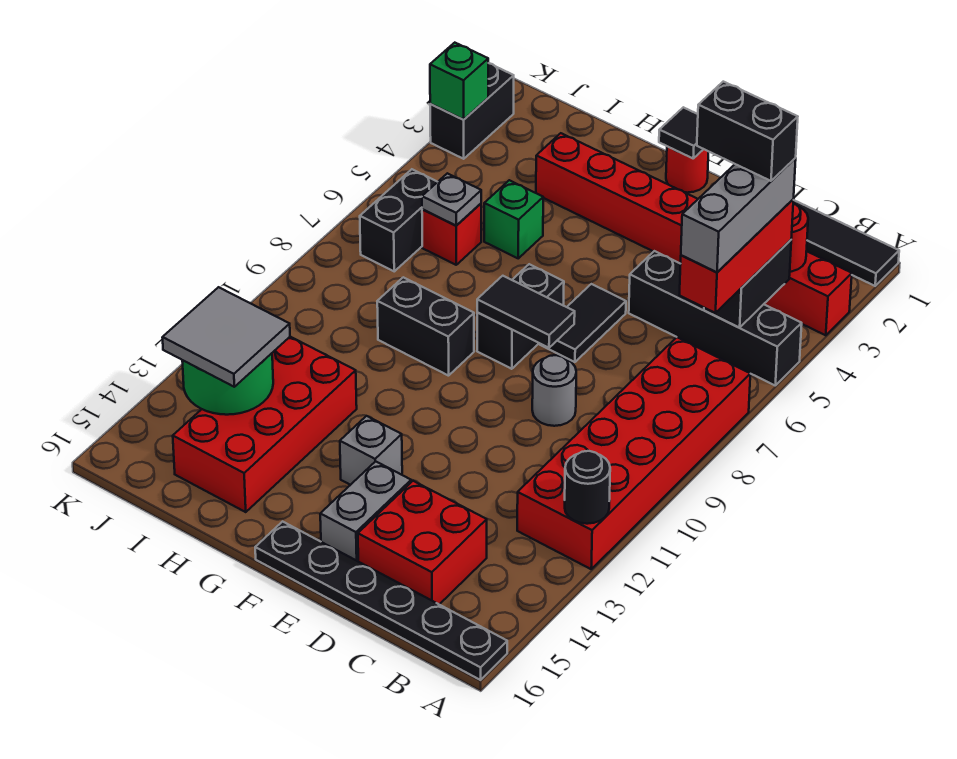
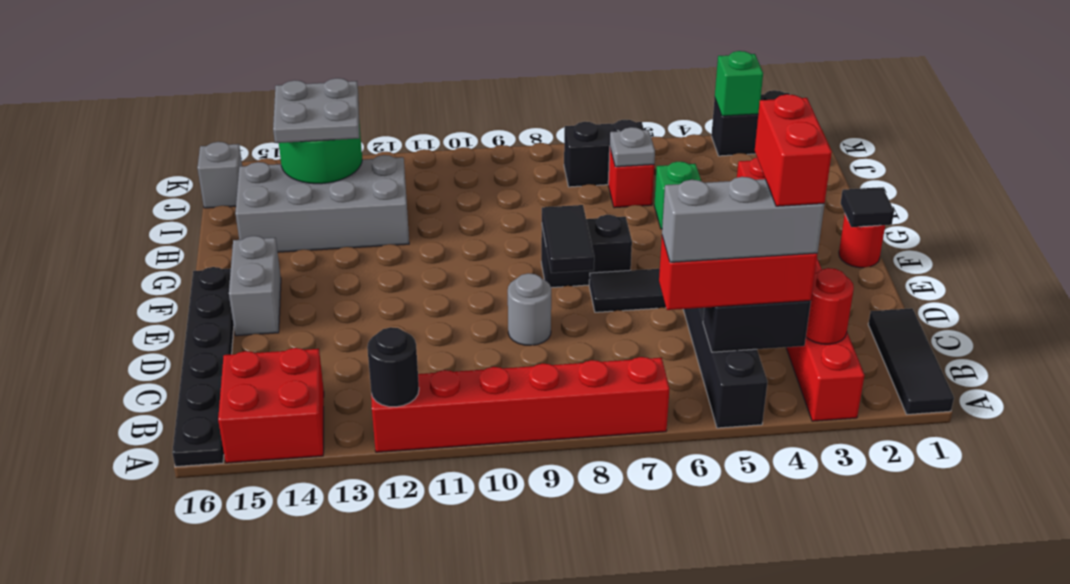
red brick A7:B12 level 1 -> red brick A7:A12 level 1
black brick B4:C4 level 5 -> red brick B4:C4 level 5
red brick C14:D15 level 1 -> red brick A14:B15 level 1
grey brick E14:E15 level 1 -> grey brick E15:F15 level 1
grey brick F13 level 1 -> grey brick J16 level 1
black brick G9:H9 level 1 -> none
red brick H12:I15 level 1 -> grey brick H12:I15 level 1
grey tile I13:J14 level 3 -> grey plate I13:J14 level 3

